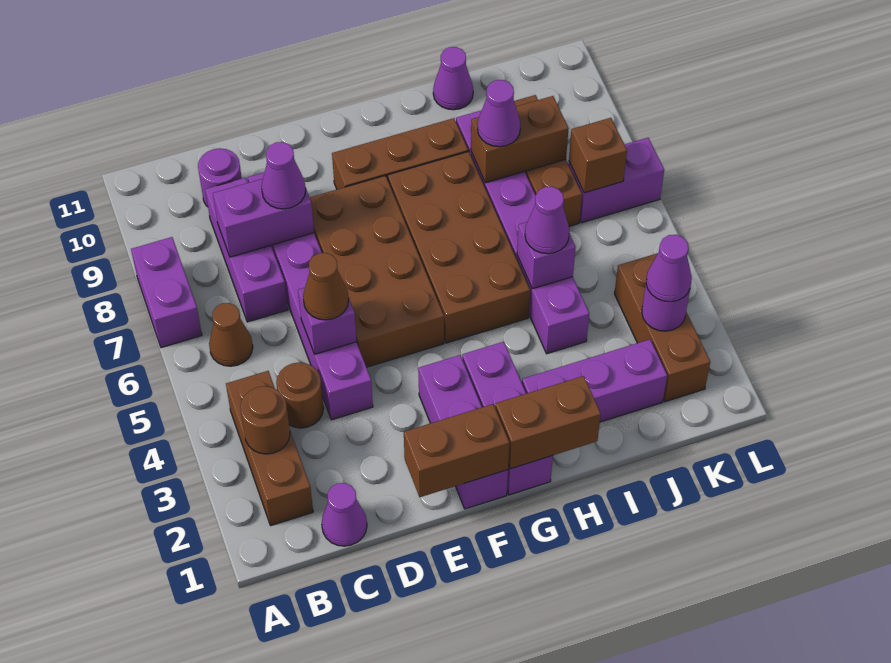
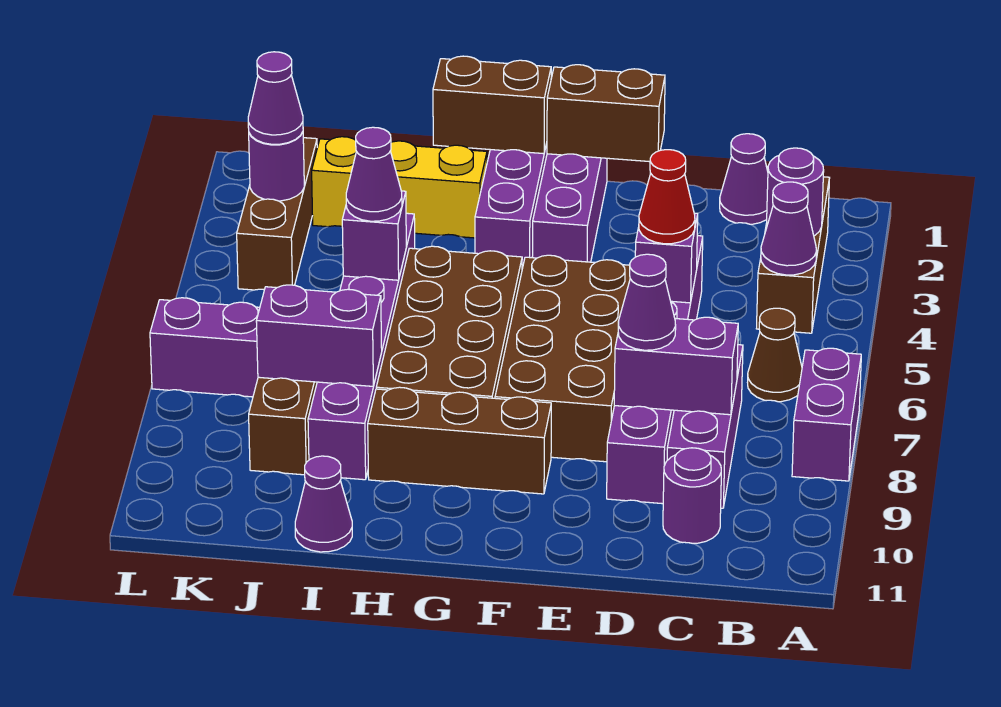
brown round brick B3 level 2 -> purple round brick B3 level 2
brown round brick C4 level 1 -> none
brown cone D5 level 3 -> red cone D5 level 3
purple brick H2:J2 level 1 -> yellow brick H2:J2 level 1
brown brick I8:J8 level 2 -> purple brick I8:J8 level 2
purple cone I8 level 3 -> purple cone B4 level 2
brown brick K7 level 2 -> none

